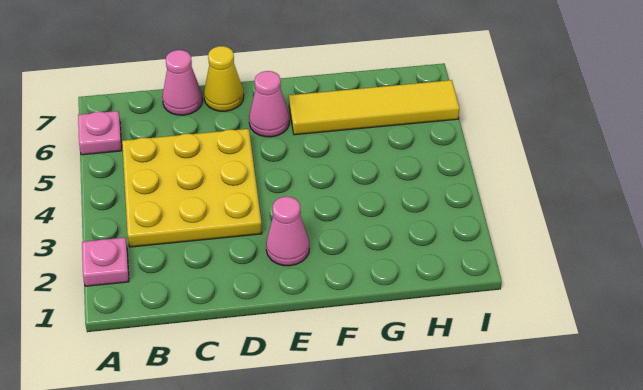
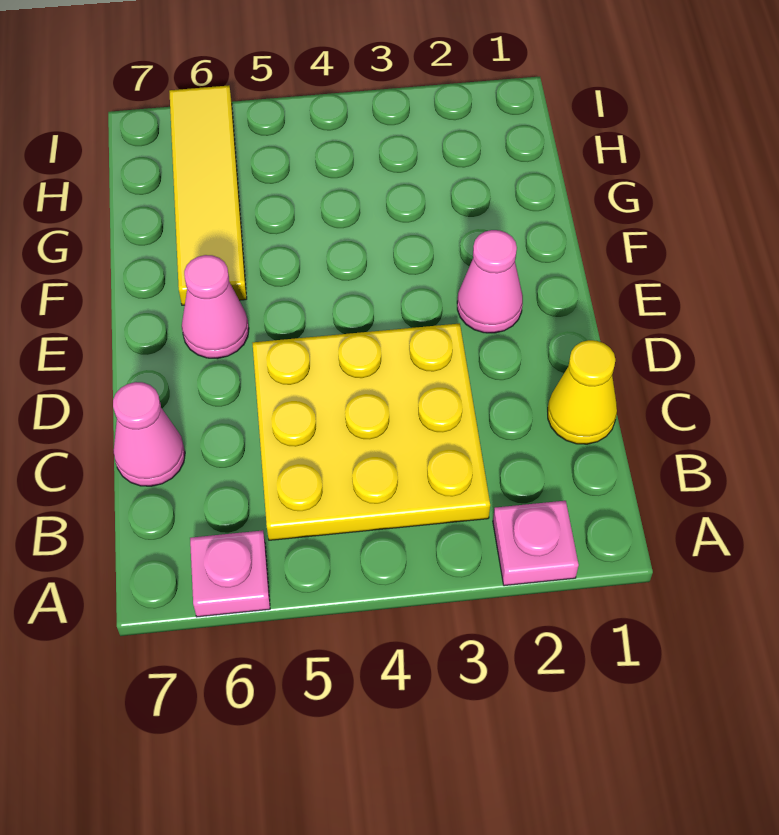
yellow cone D7 level 1 -> yellow cone C1 level 1

